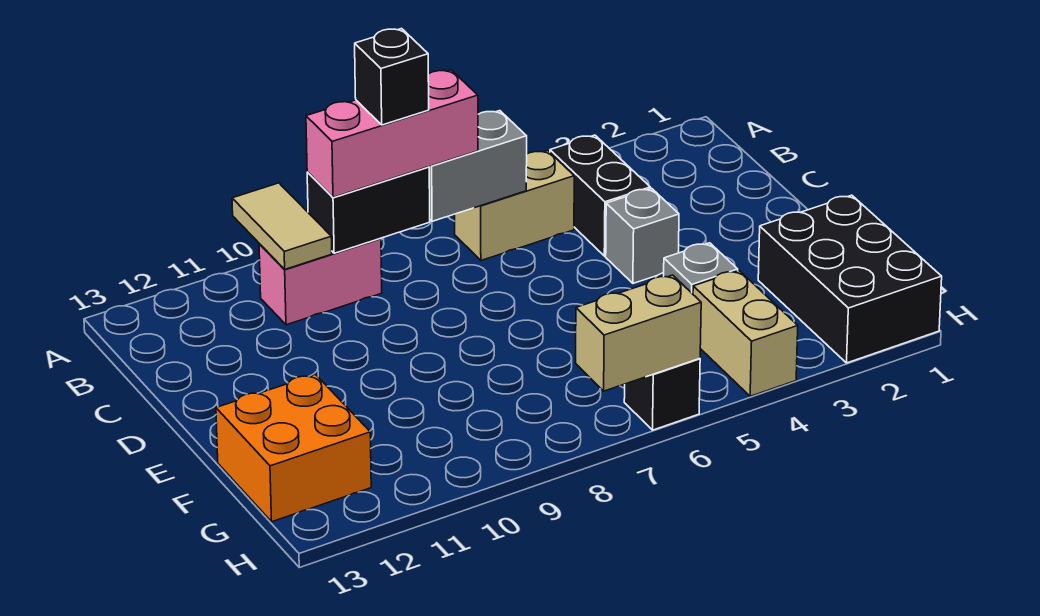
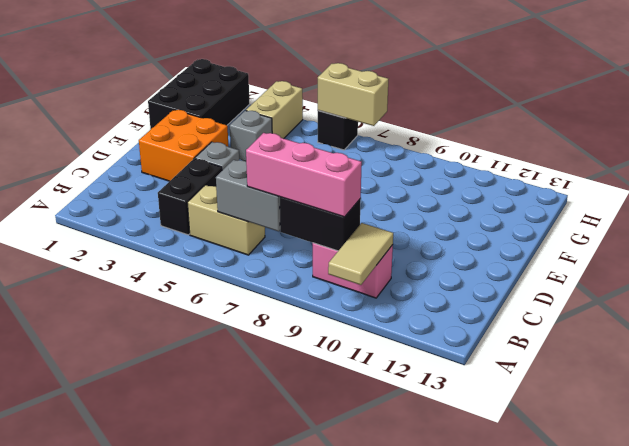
black brick B8 level 4 -> none
orange brick F12:G13 level 1 -> orange brick D2:E3 level 1

